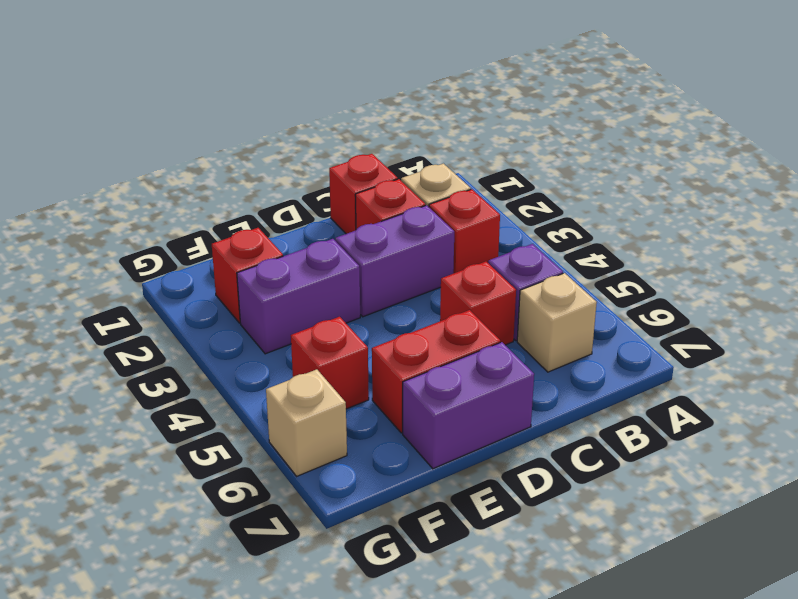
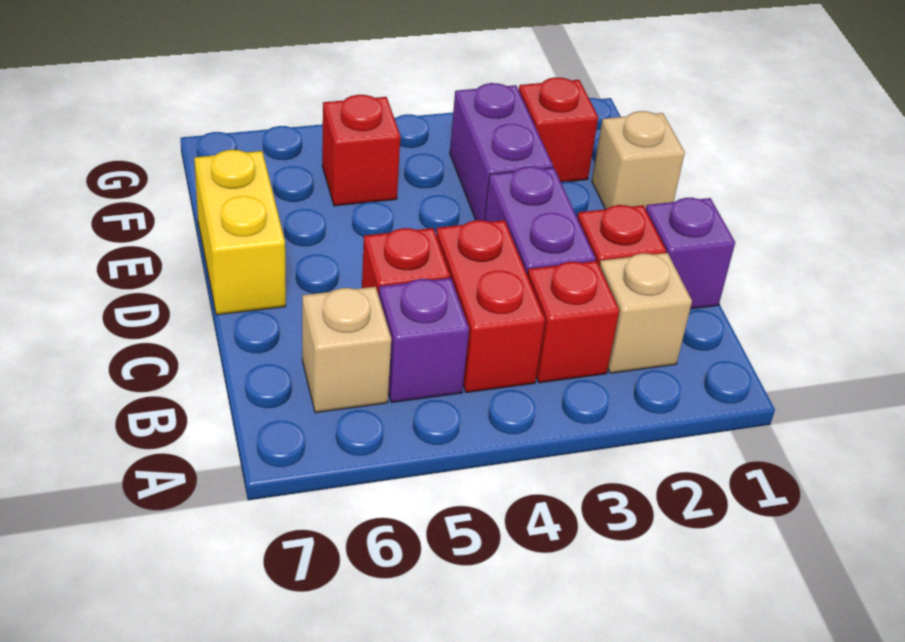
red brick C1 level 1 -> purple brick C1 level 1
red brick D6:E6 level 1 -> red brick B4:C4 level 1
purple brick D7:E7 level 1 -> yellow brick D7:E7 level 1
tan brick G6 level 1 -> tan brick E1 level 1

